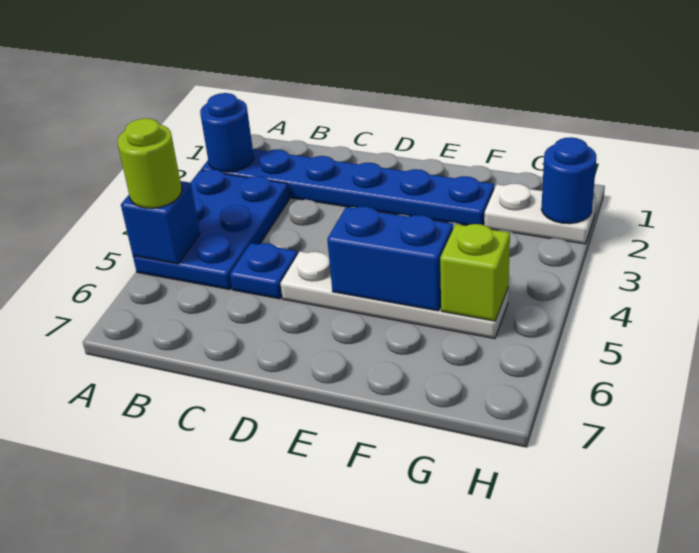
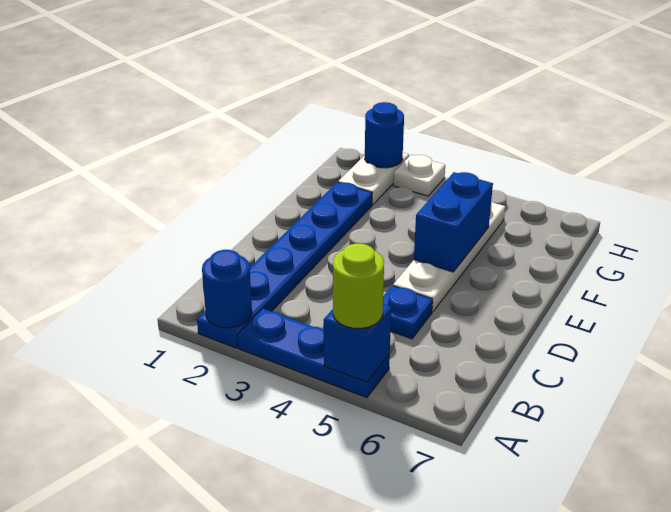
blue plate A3:B5 level 1 -> blue plate A3:A5 level 1
lime brick G5 level 2 -> none
none -> white plate H3 level 1

